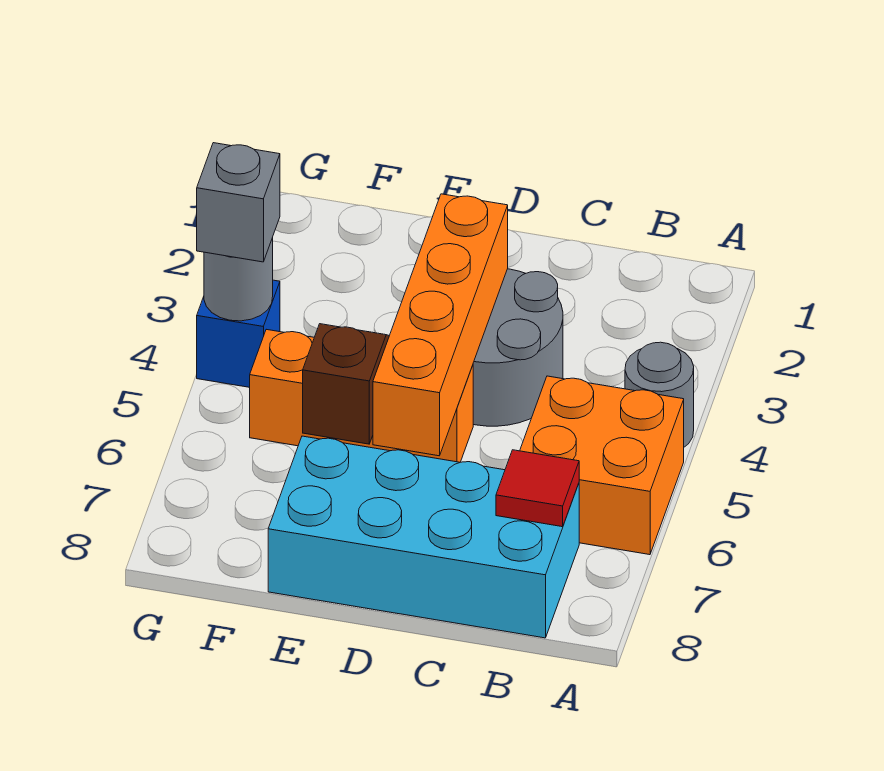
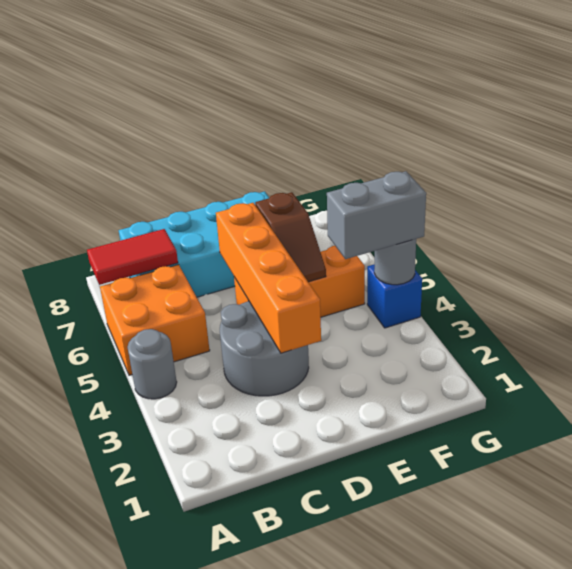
red tile B7 level 2 -> red tile A7:B7 level 2
grey brick G4 level 3 -> grey brick F4:G4 level 3

